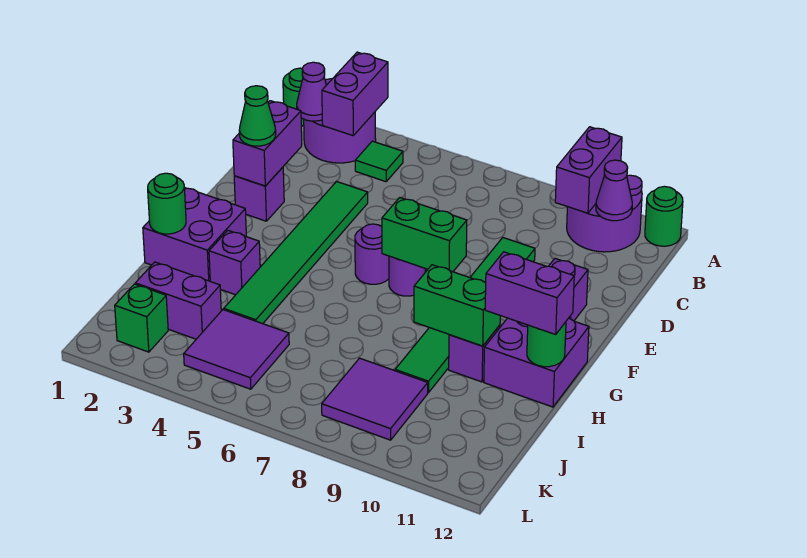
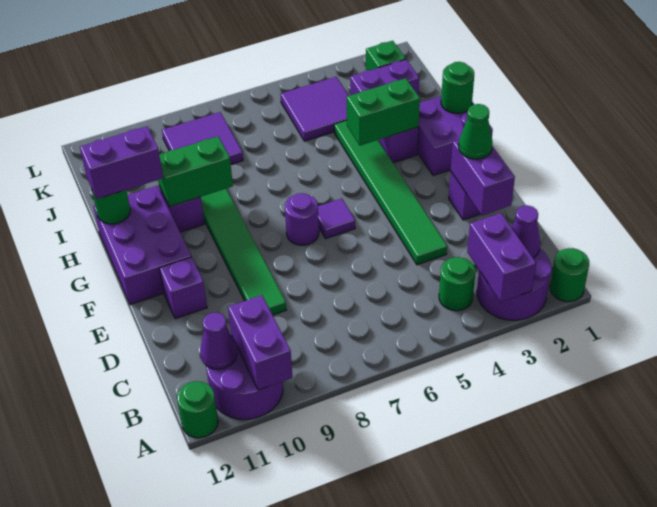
green tile B4 level 1 -> green round brick B4 level 1
purple round brick F6 level 1 -> purple tile F6 level 1
green brick F7:F8 level 2 -> green brick H3:H4 level 2
purple brick G11:H12 level 1 -> purple brick F11:H12 level 1

